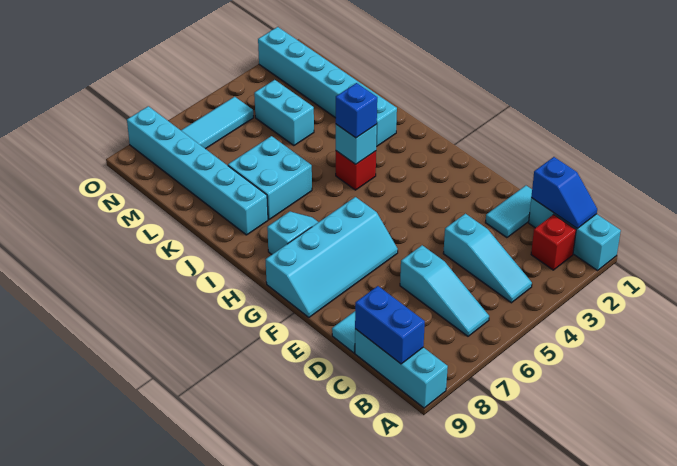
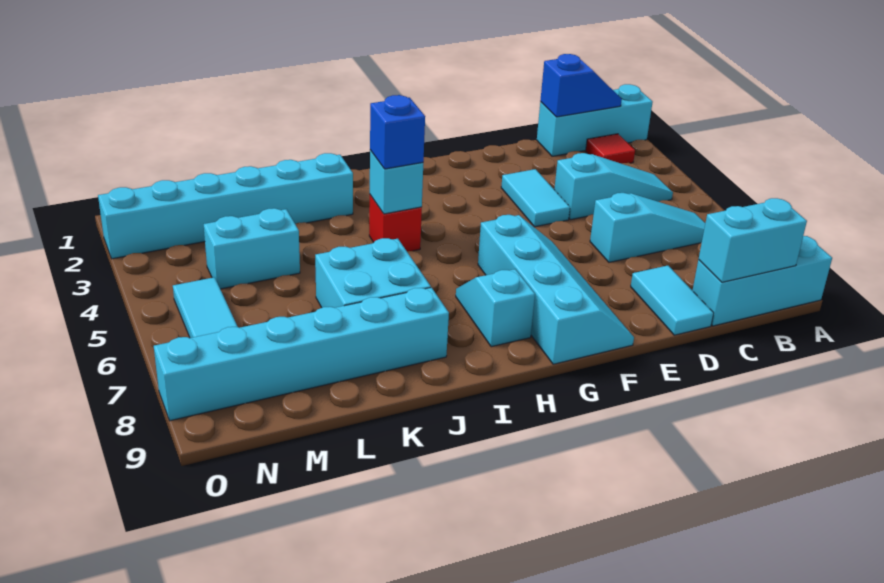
red brick B2 level 1 -> red tile B2 level 1
blue brick B9:C9 level 2 -> cyan brick B9:C9 level 2
cyan tile D1:D2 level 1 -> cyan tile E3:E4 level 1

